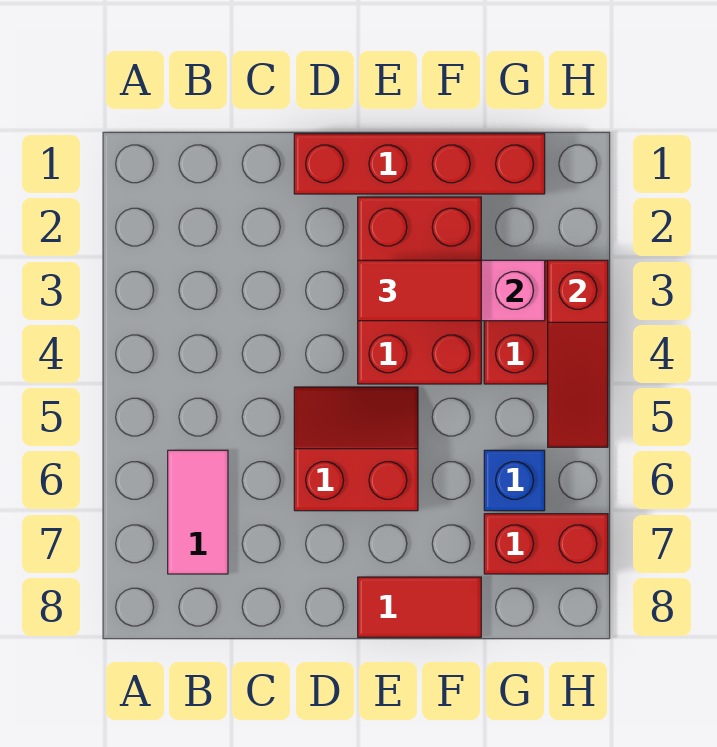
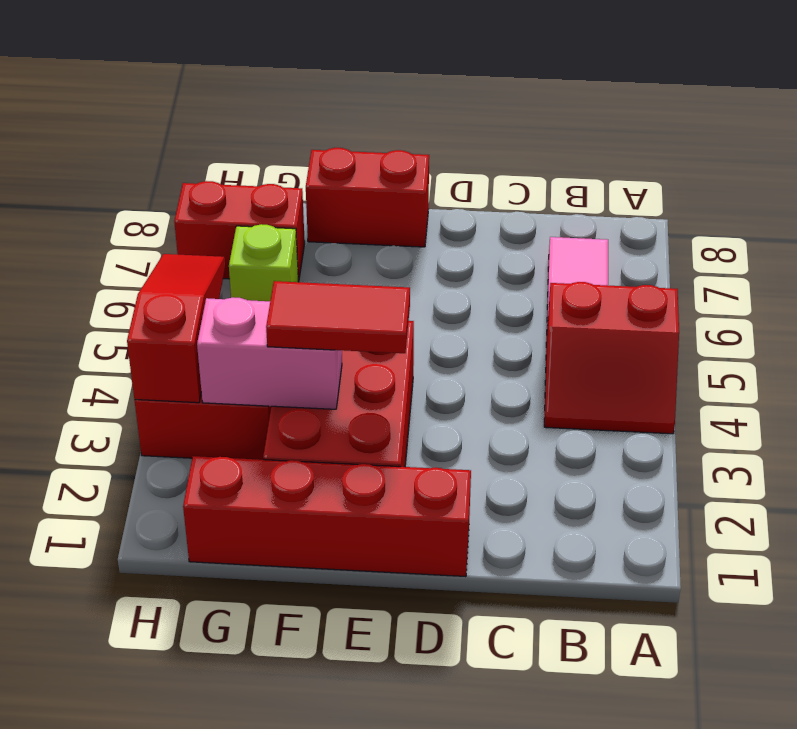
red slope D5:E6 level 1 top 6 -> red slope A4:B5 level 1 top 5
red tile E8:F8 level 1 -> red brick E8:F8 level 1
blue brick G6 level 1 -> lime brick G6 level 1

